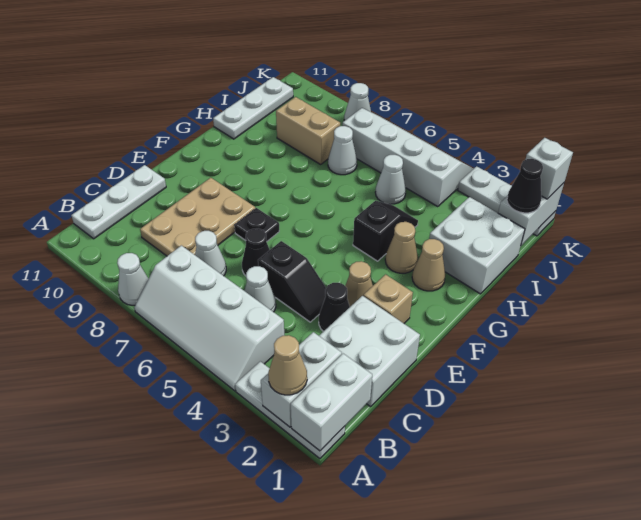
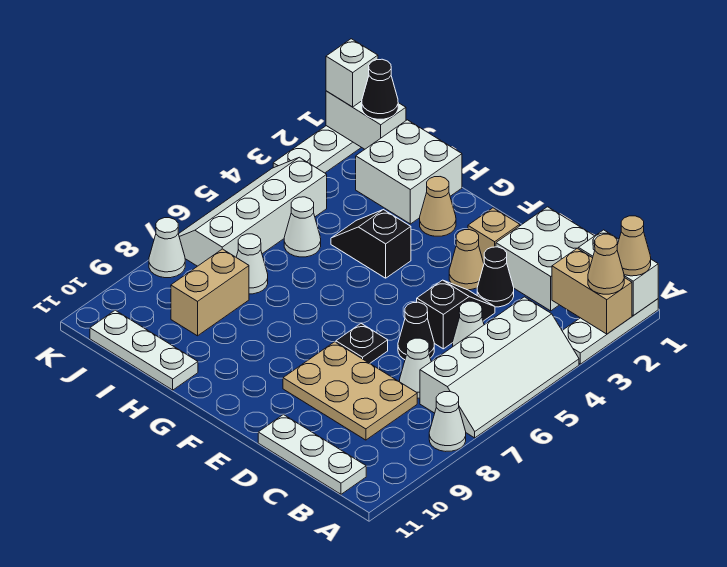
white brick A2:B2 level 2 -> tan brick A2:B2 level 2
tan cone G3 level 1 -> tan cone A1 level 3

